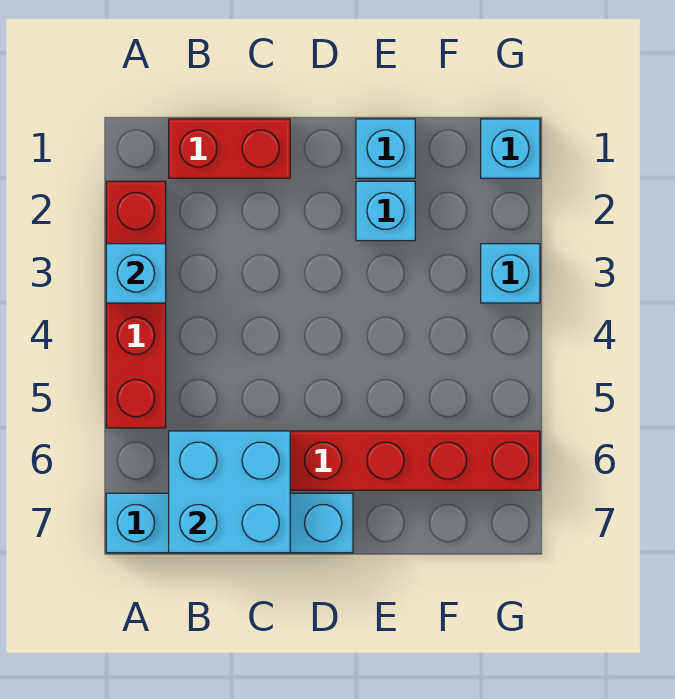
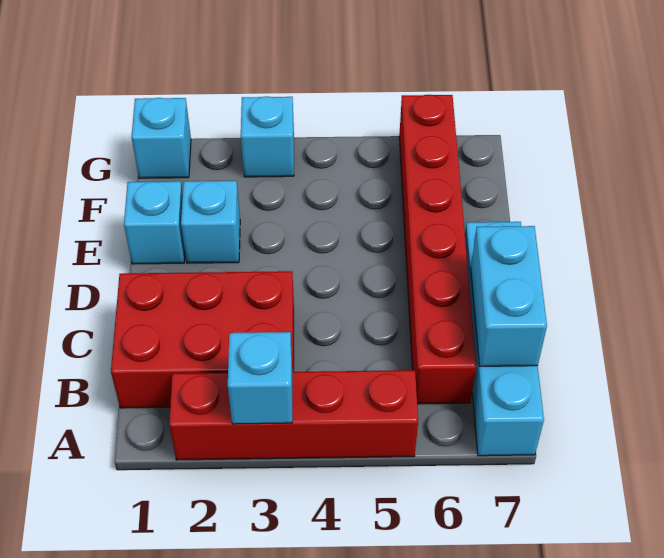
red brick B1:C1 level 1 -> red brick B1:C3 level 1
cyan brick B6:C7 level 2 -> cyan brick B7:C7 level 2

